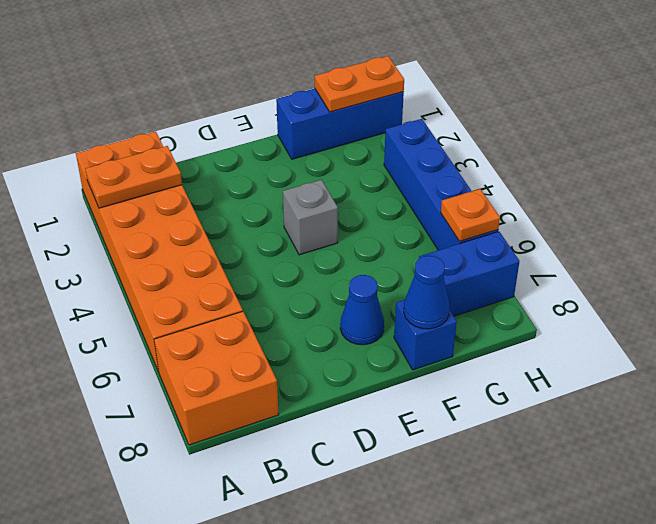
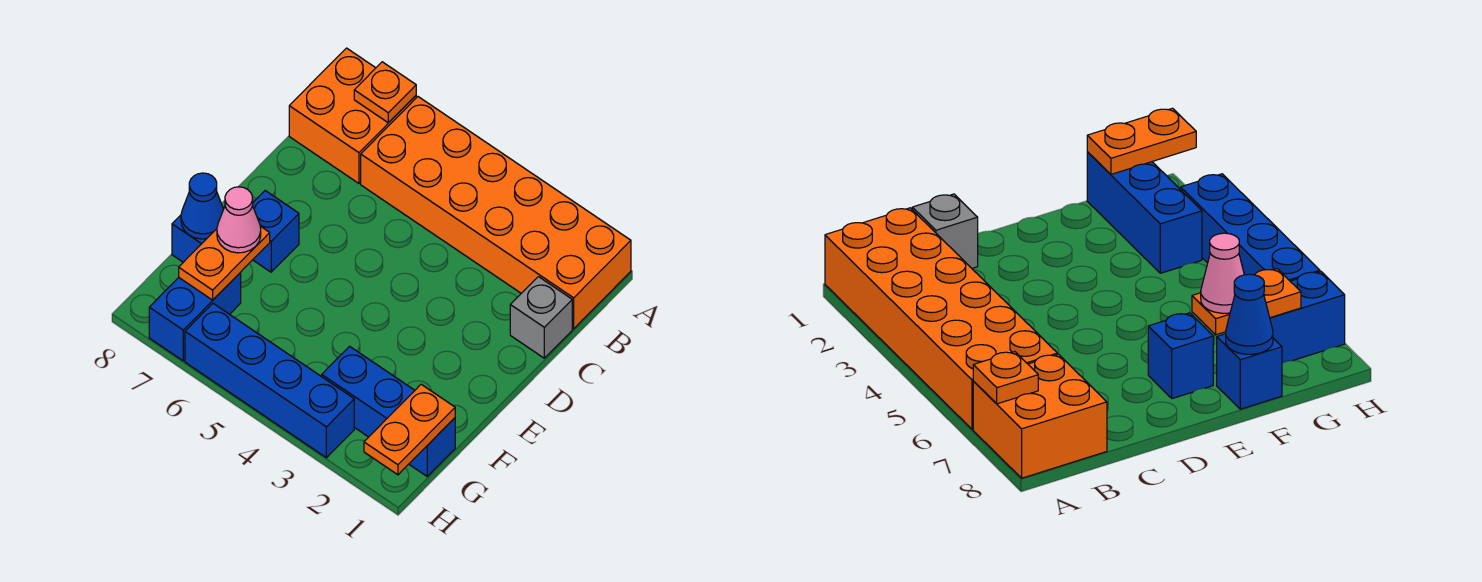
orange plate A2:B2 level 2 -> orange plate F7:G7 level 2
grey brick E4 level 1 -> grey brick C1 level 1
blue cone E7 level 1 -> blue brick E7 level 1
blue brick F1:H1 level 1 -> blue brick G1:G3 level 1
none -> pink cone F7 level 3
orange plate H6 level 2 -> orange plate A7 level 2

